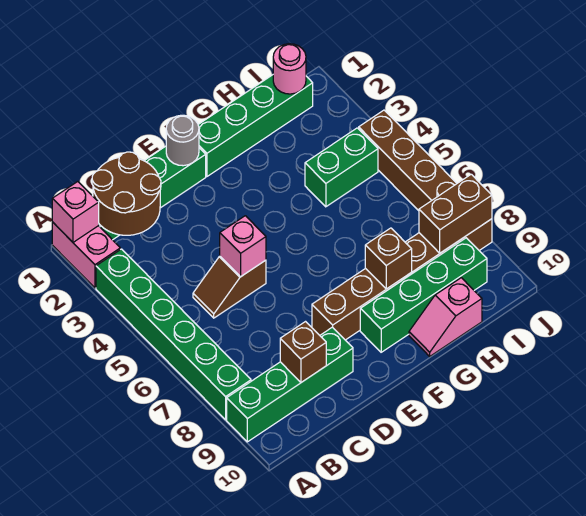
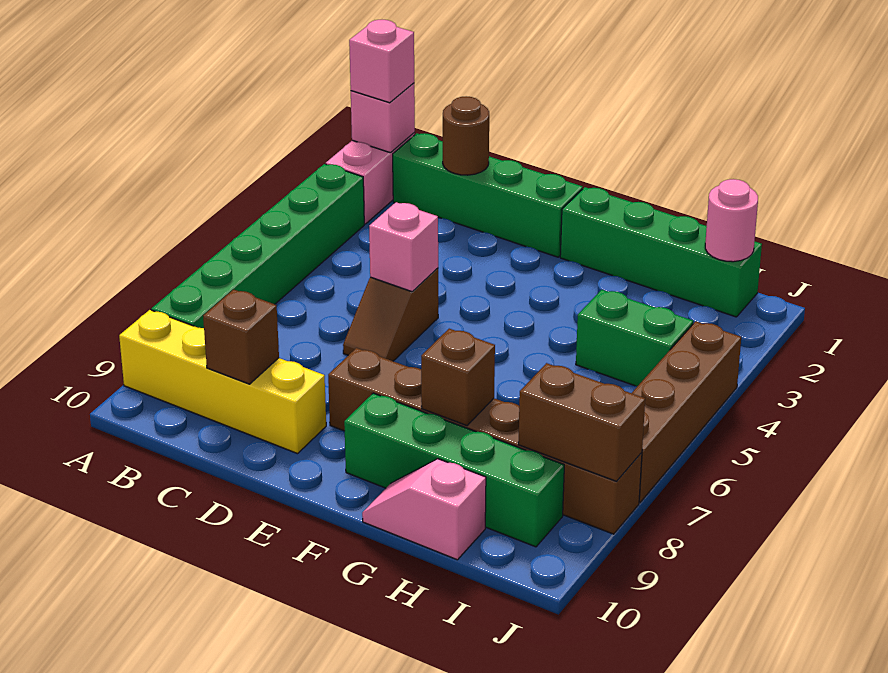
none -> pink brick A1 level 3
green brick A9:D9 level 1 -> yellow brick A9:D9 level 1
brown round brick B1:C2 level 2 -> brown round brick C1 level 2
brown slope C5:D5 level 1 top D -> brown slope D5:D6 level 1 top 5
grey round brick E1 level 2 -> none

